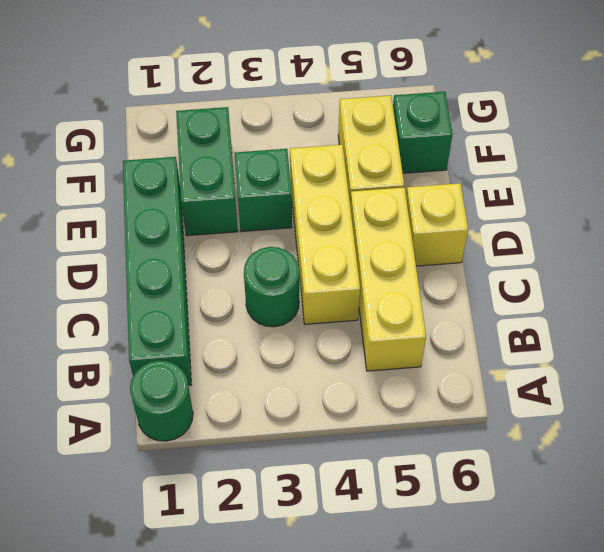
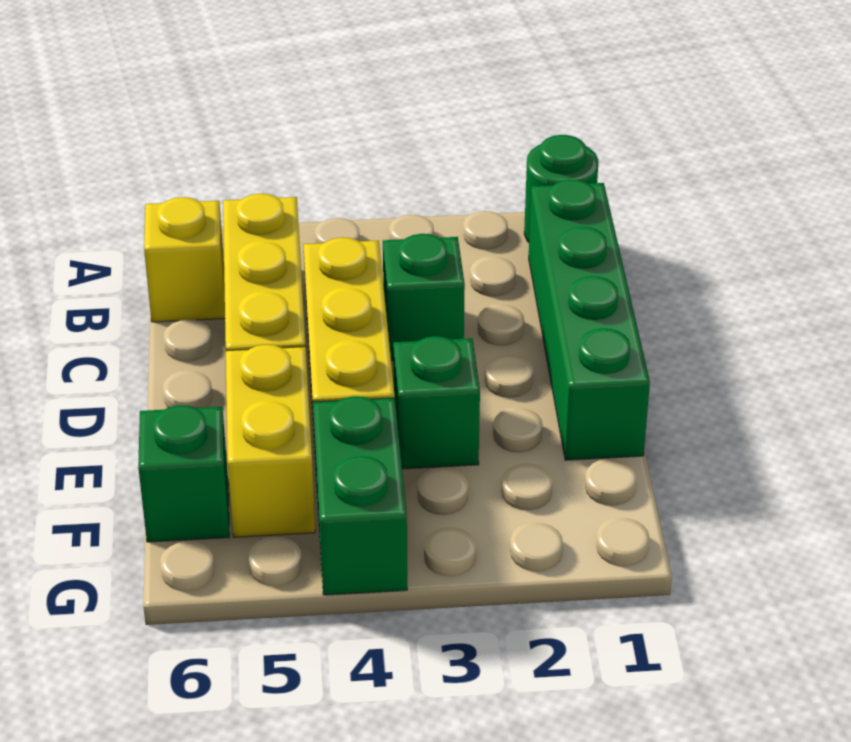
green round brick C3 level 1 -> green brick C3 level 1
yellow brick D6 level 1 -> yellow brick B6 level 1
green brick E2:F2 level 1 -> green brick F4:G4 level 1

